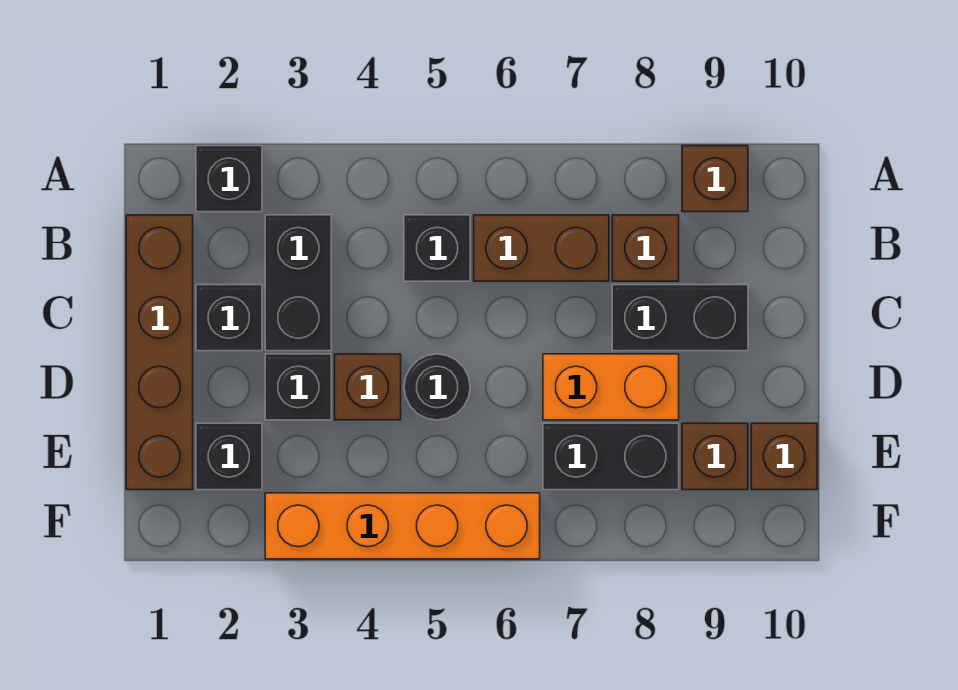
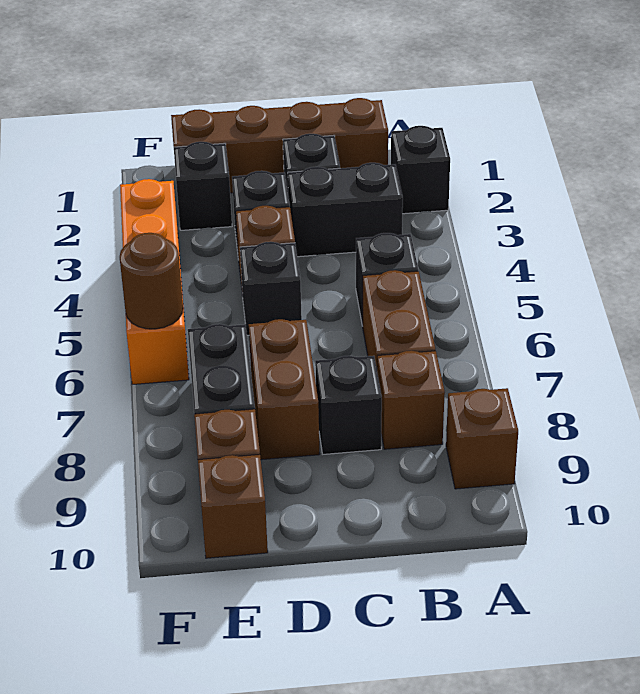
black brick C8:C9 level 1 -> black brick C8 level 1
black round brick D5 level 1 -> black brick D5 level 1
orange brick D7:D8 level 1 -> brown brick D7:D8 level 1
none -> brown round brick F6 level 2

